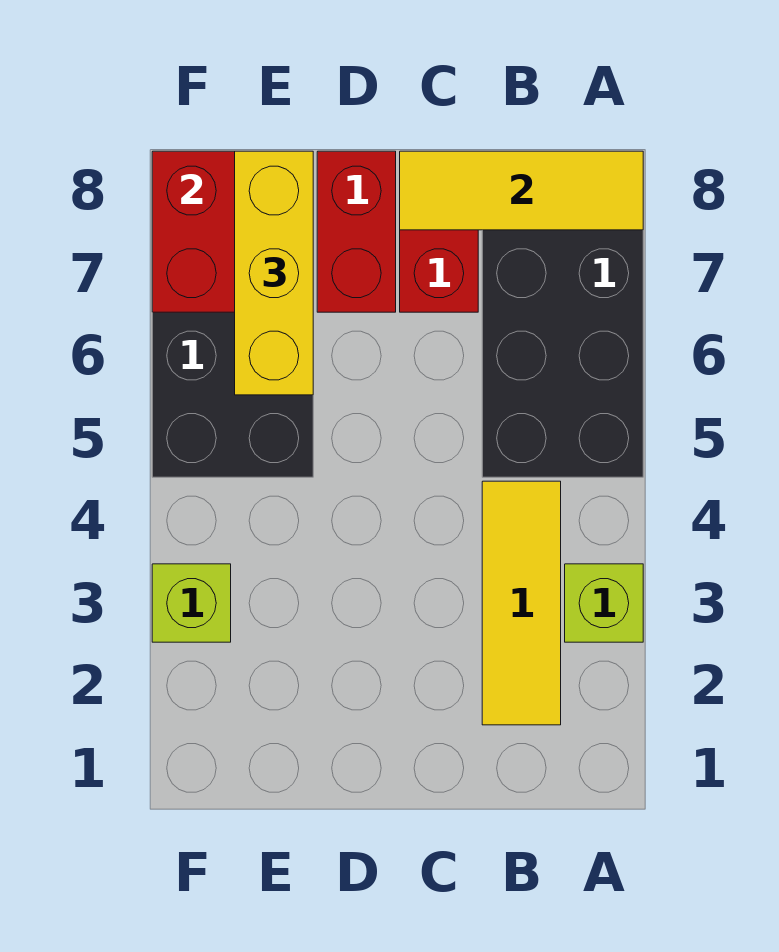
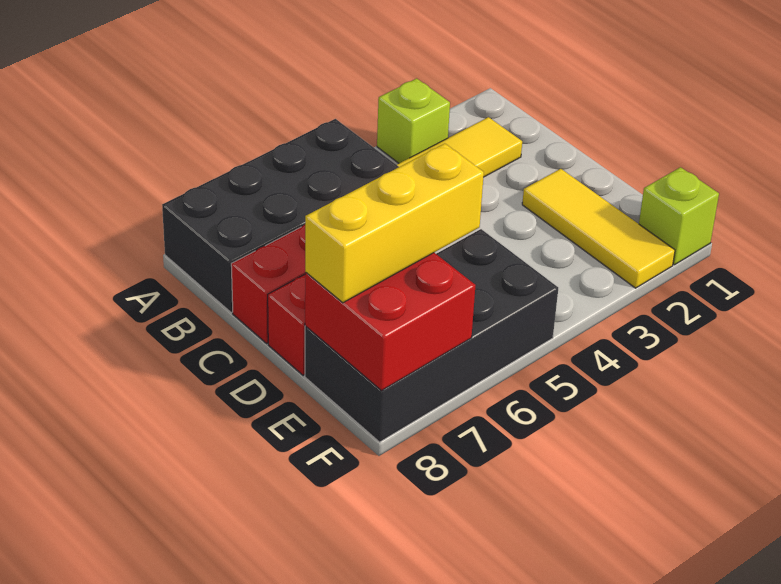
yellow tile A8:C8 level 2 -> yellow tile D2:F2 level 1
lime brick F3 level 1 -> lime brick F1 level 1

